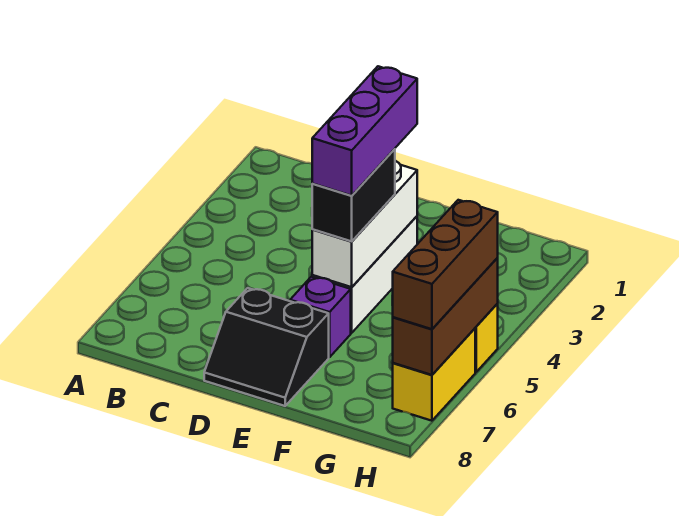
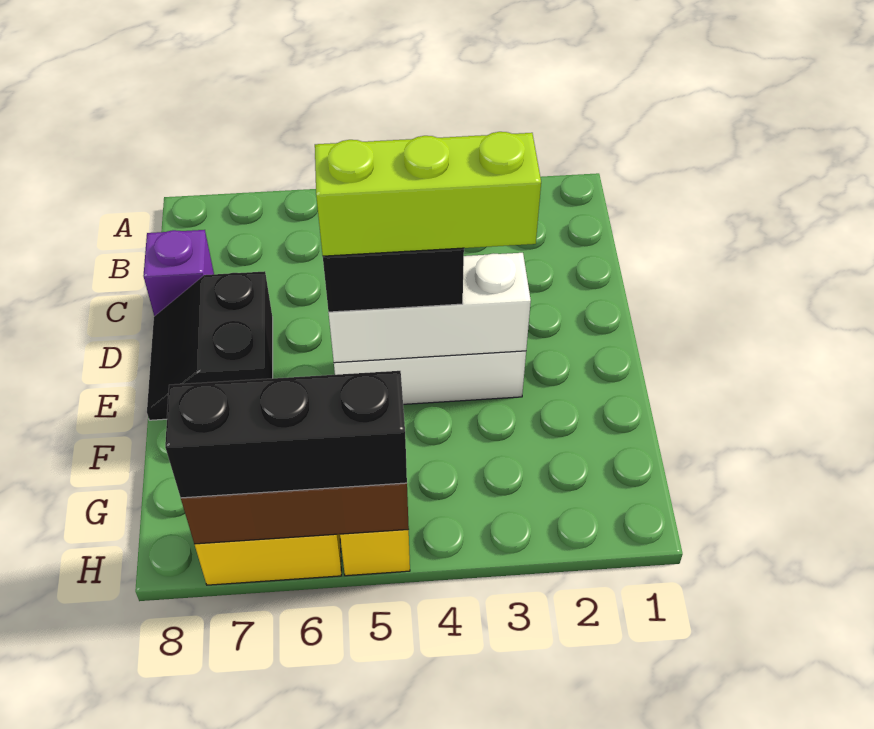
purple brick E3:E5 level 4 -> lime brick E3:E5 level 4
purple brick E6 level 1 -> purple brick C8 level 1
brown brick H5:H7 level 3 -> black brick H5:H7 level 3

